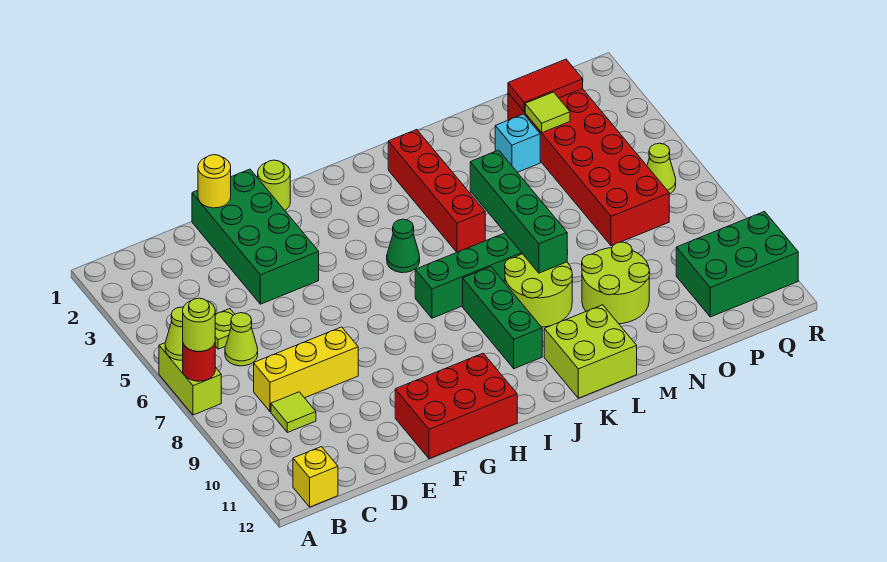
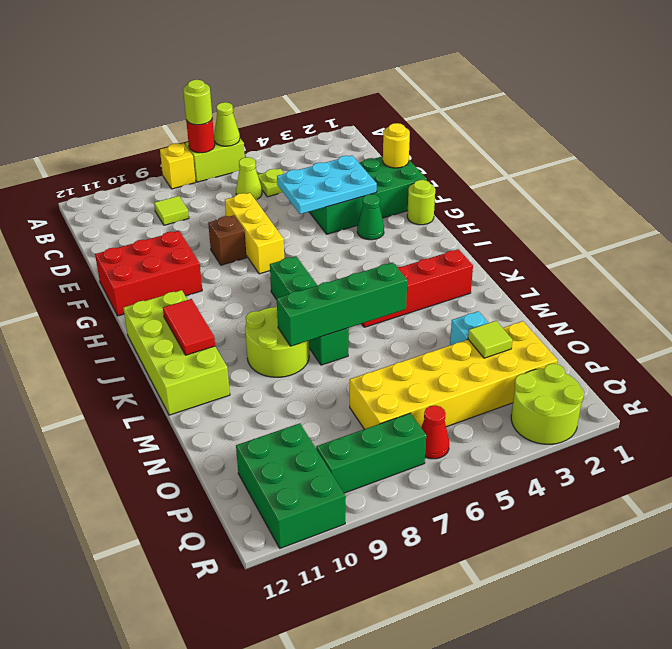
yellow brick B12 level 1 -> yellow brick A8 level 1
yellow brick C8:E8 level 1 -> yellow brick E7:G7 level 1
none -> cyan plate E3:F5 level 2
none -> brown brick F8 level 1
red brick F11:H12 level 1 -> red brick F10:G12 level 1
green cone I5 level 1 -> green cone G3 level 1
green brick J8:J10 level 1 -> green brick Q7:Q9 level 1
lime brick K11:L12 level 1 -> lime brick I11:L12 level 1
lime round brick M9:N10 level 1 -> lime round brick Q2:R3 level 1
red brick O2:P7 level 1 -> yellow brick O2:P7 level 1
red tile O2:P2 level 2 -> red tile J11:K11 level 2
lime cone Q6 level 1 -> red cone Q6 level 1

